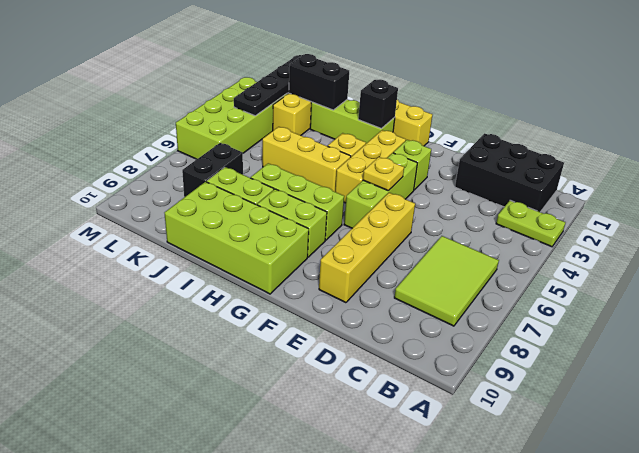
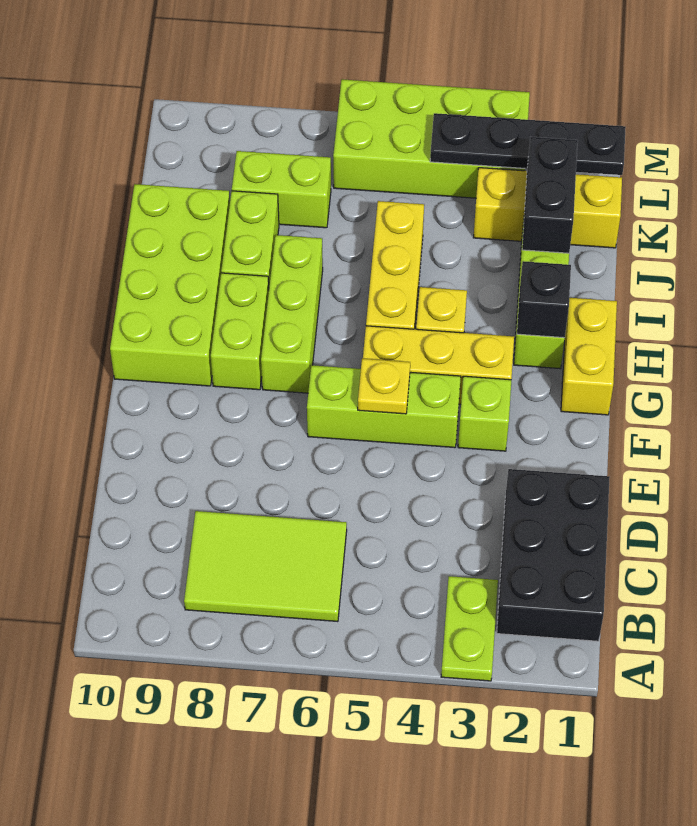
yellow brick E6:E9 level 1 -> none
black brick K7:K8 level 1 -> lime brick K7:K8 level 1

